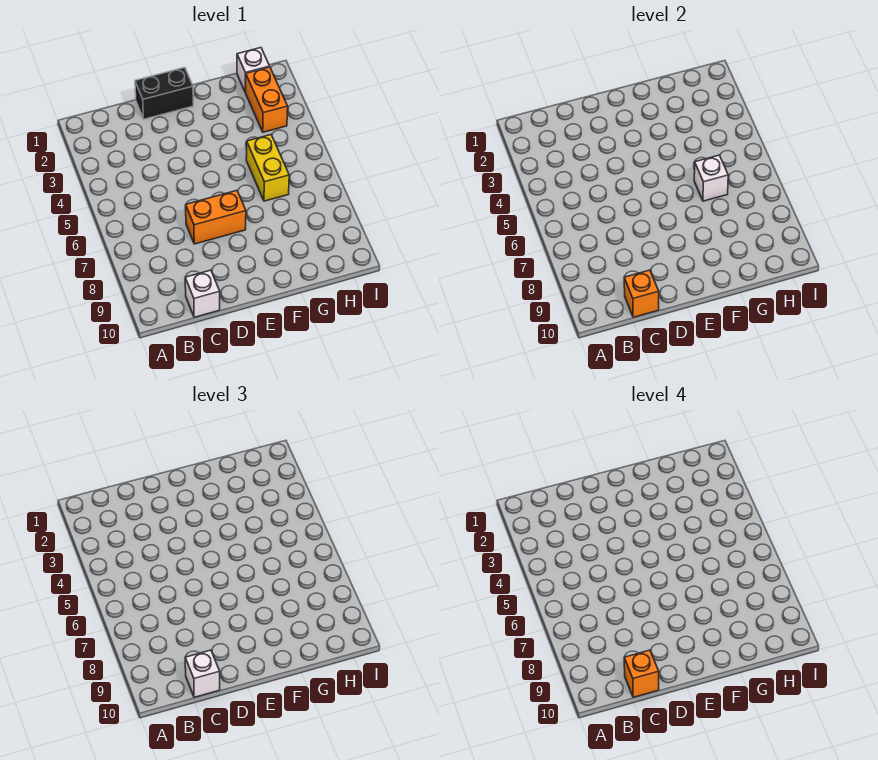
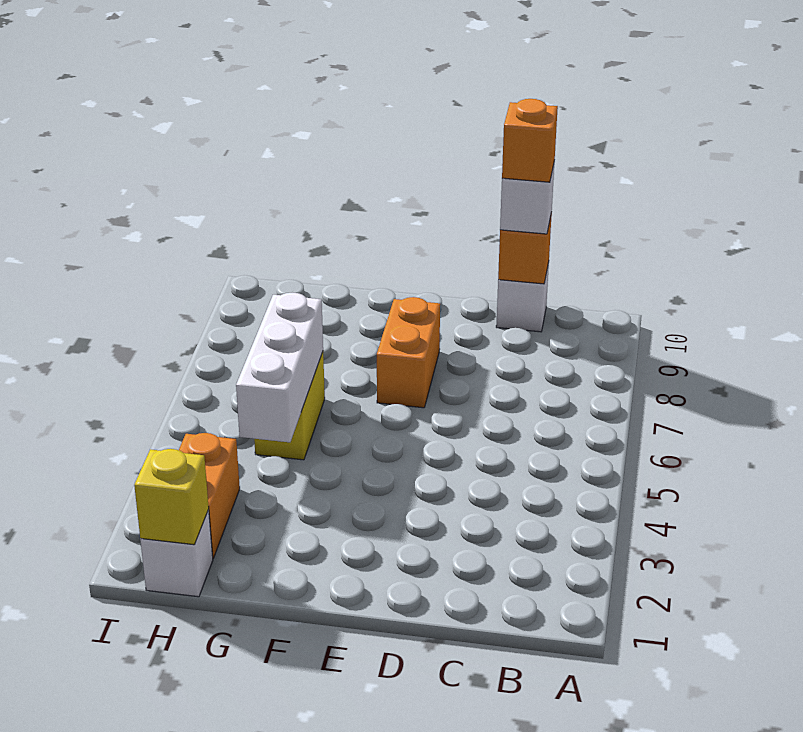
black brick D1:E1 level 1 -> none
orange brick D7:E7 level 1 -> orange brick E7:E8 level 1
white brick G6 level 2 -> white brick G4:G6 level 2
none -> yellow brick H1 level 2

